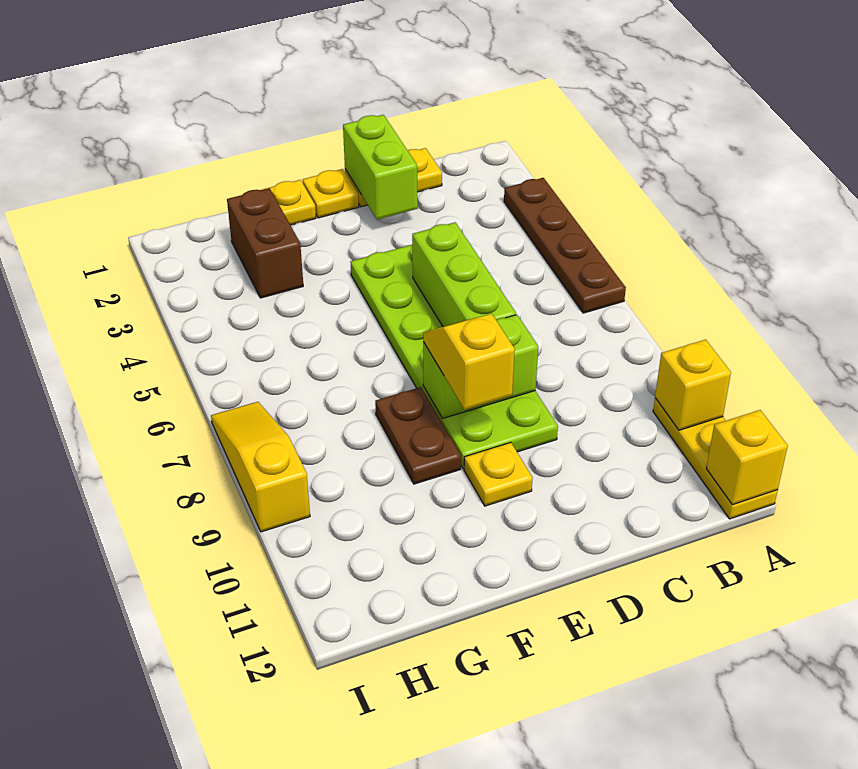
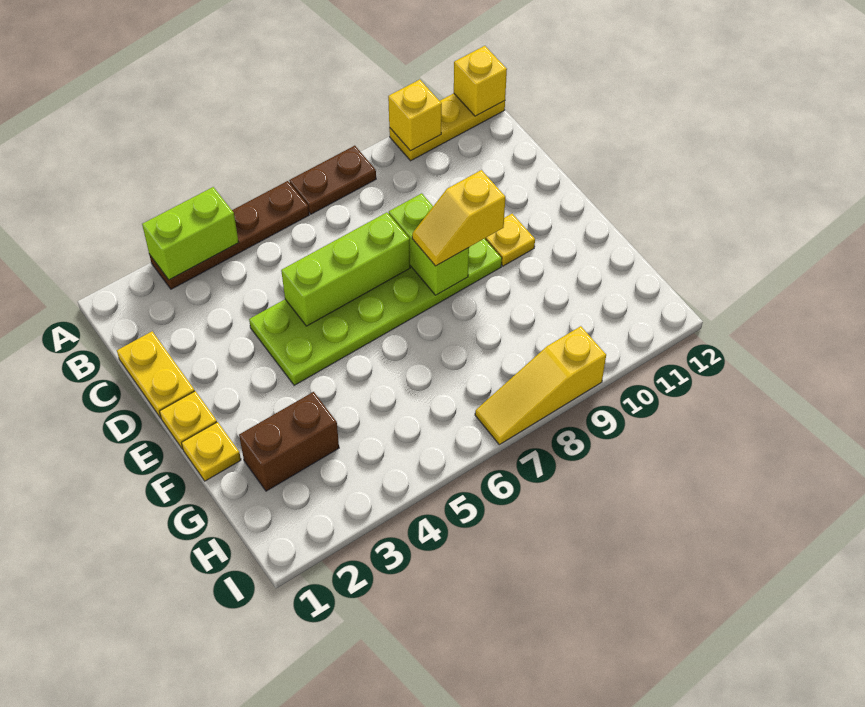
lime brick D1:D2 level 2 -> lime brick A3:A4 level 2
brown plate F8:F9 level 1 -> brown plate A7:A8 level 1

